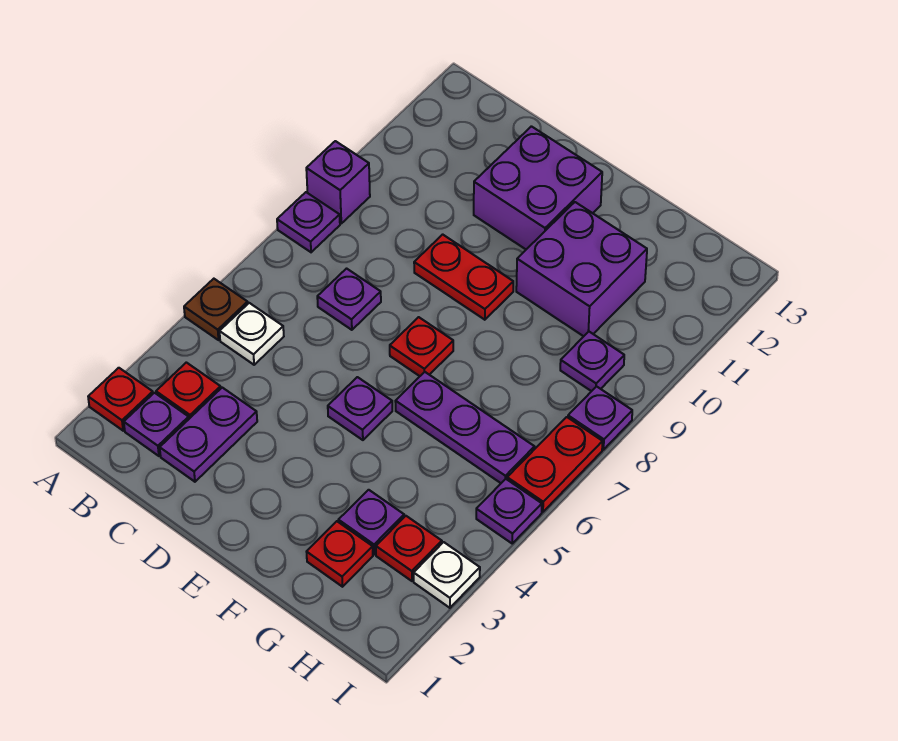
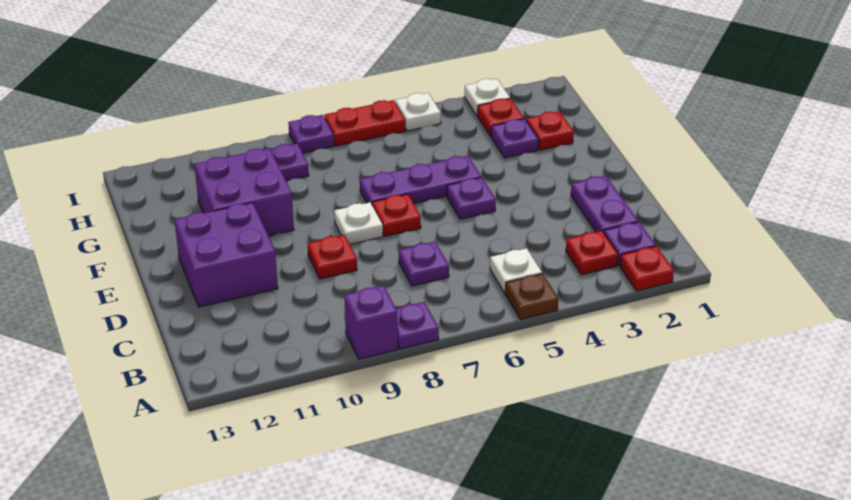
purple plate C2:C3 level 1 -> purple plate C2:D2 level 1
red plate D9:E9 level 1 -> red plate D9 level 1
none -> white plate E8 level 1
purple plate F6:H6 level 1 -> purple plate F5:F7 level 1
purple plate I5 level 1 -> white plate I5 level 1

